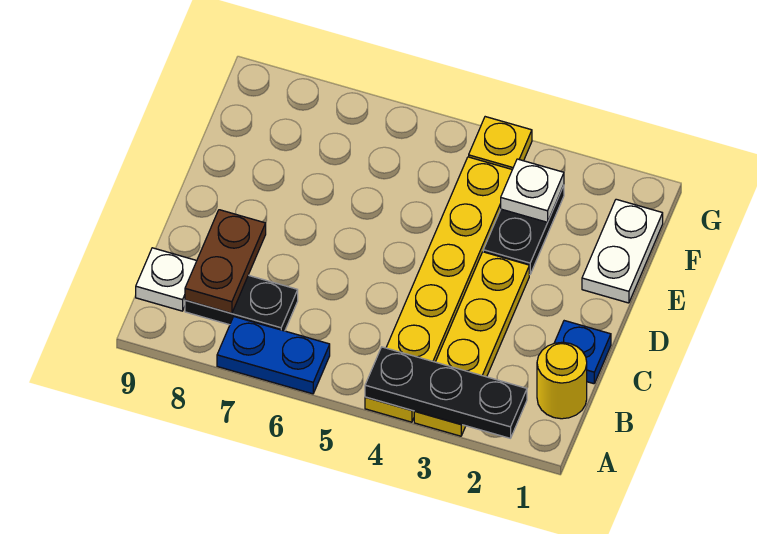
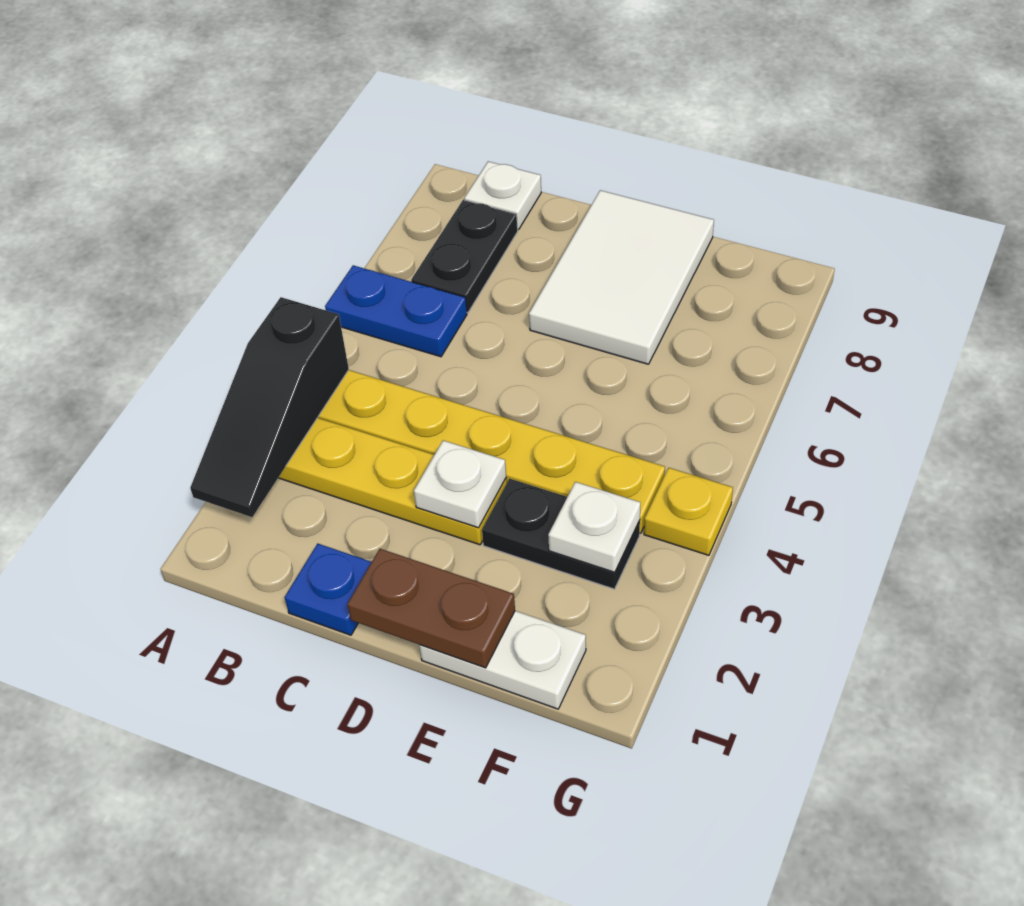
black plate A2:A4 level 2 -> black slope A2:A4 level 2 top 4
blue plate A6:A7 level 1 -> blue plate A6:B6 level 1
yellow round brick B1 level 1 -> none
brown plate B8:C8 level 2 -> brown plate D1:E1 level 2
none -> white plate D3 level 2
none -> white tile D7:E9 level 1

